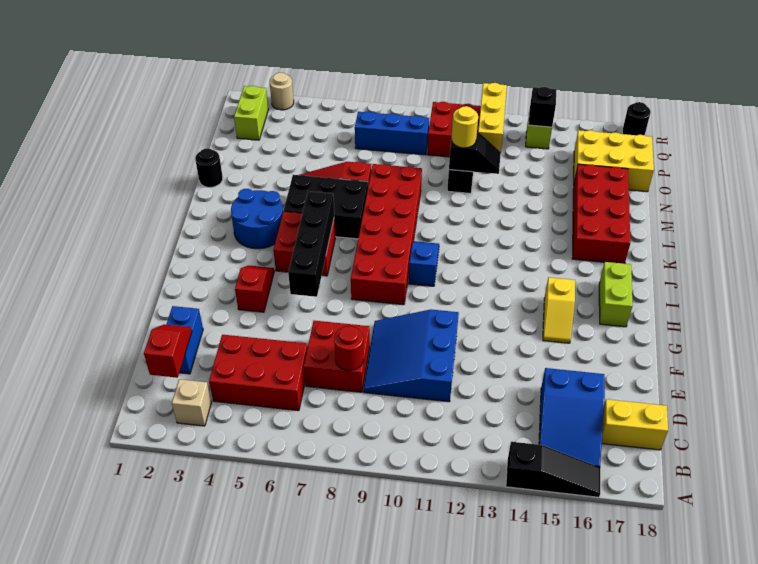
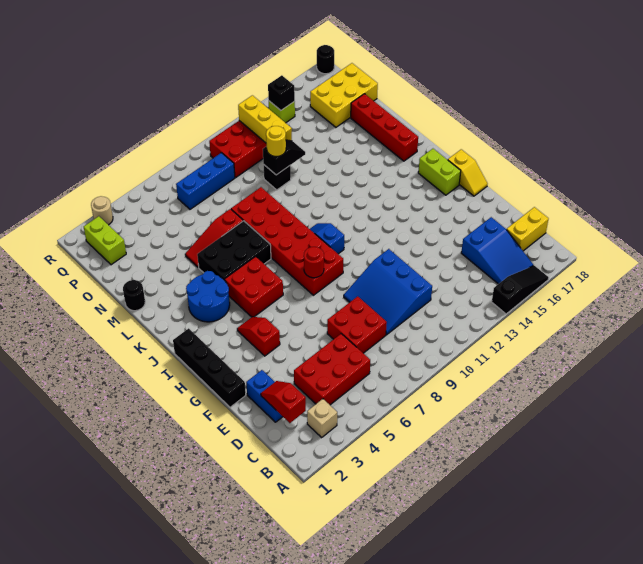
red round brick D8 level 2 -> red round brick H8 level 2
black brick G6:J6 level 2 -> black brick F1:I1 level 1
yellow slope G15:H15 level 1 top H -> yellow slope G18:H18 level 1 top H
red brick K16:N17 level 1 -> red brick K17:N17 level 1

